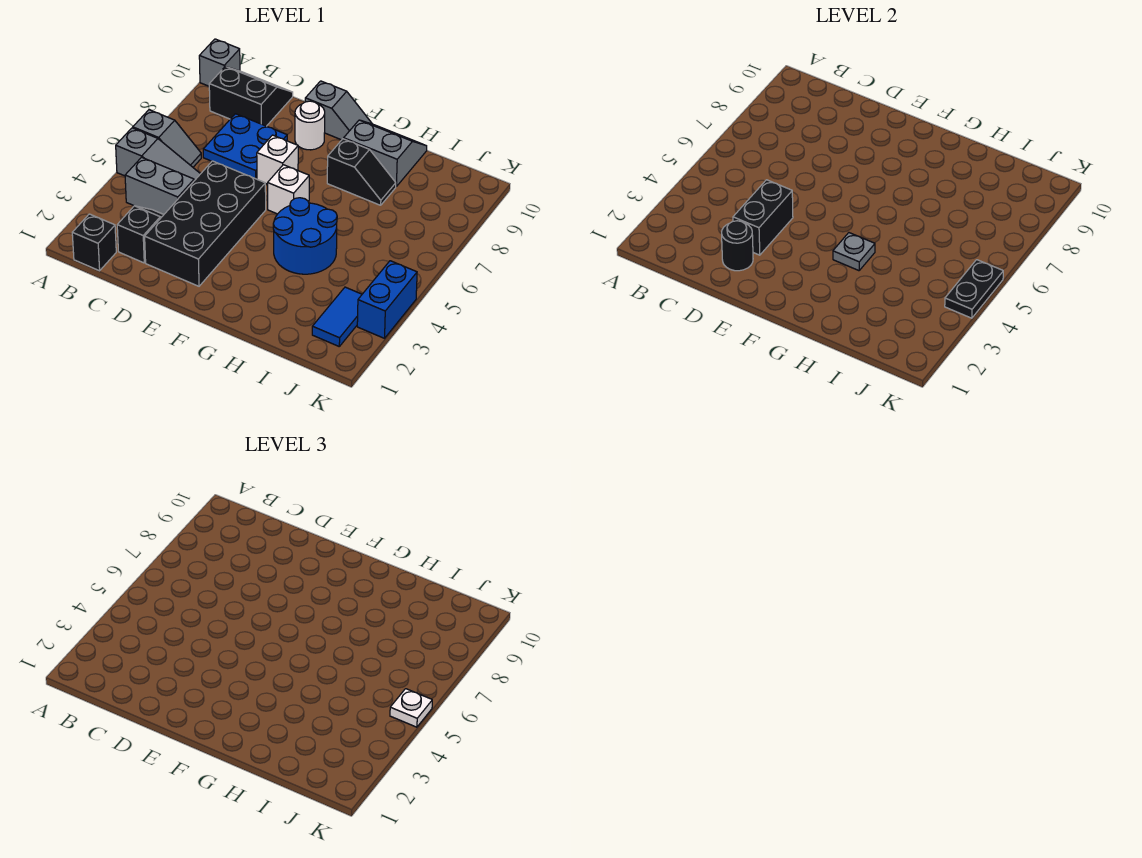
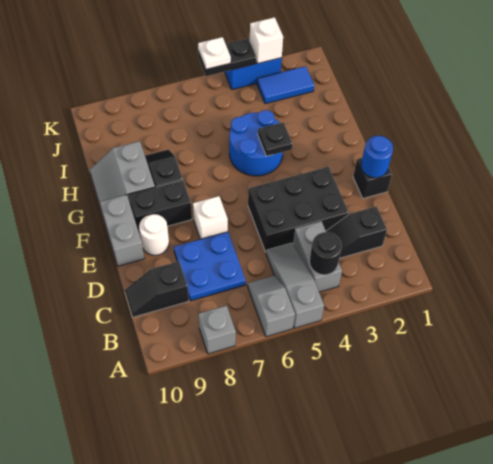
grey brick A10 level 1 -> grey brick A8 level 1
black brick B1 level 1 -> black brick E1 level 1
black slope B9:C10 level 1 top 9 -> black slope C9:C10 level 1 top 9
black brick D2:E5 level 1 -> black brick D3:E5 level 1
black round brick D2 level 2 -> black round brick B4 level 2
black brick D3:D4 level 2 -> black brick F8:F9 level 1
none -> blue round brick E1 level 2
grey slope E10:F10 level 1 top E -> grey brick E10:F10 level 1
white brick F6 level 1 -> white brick K3 level 2
grey plate G4 level 2 -> black plate G4 level 2

